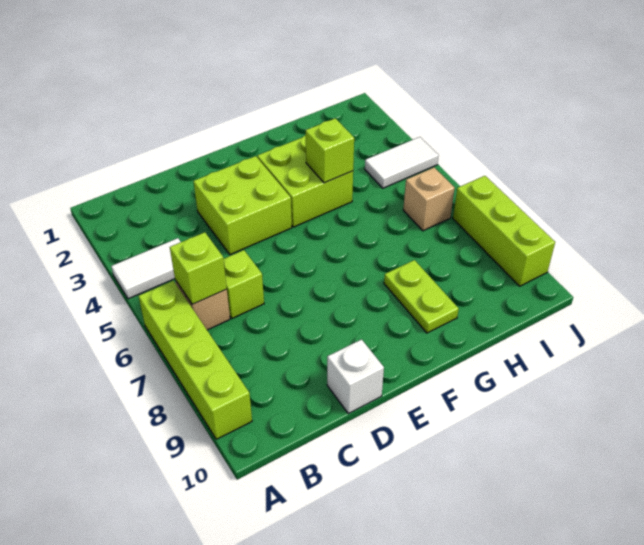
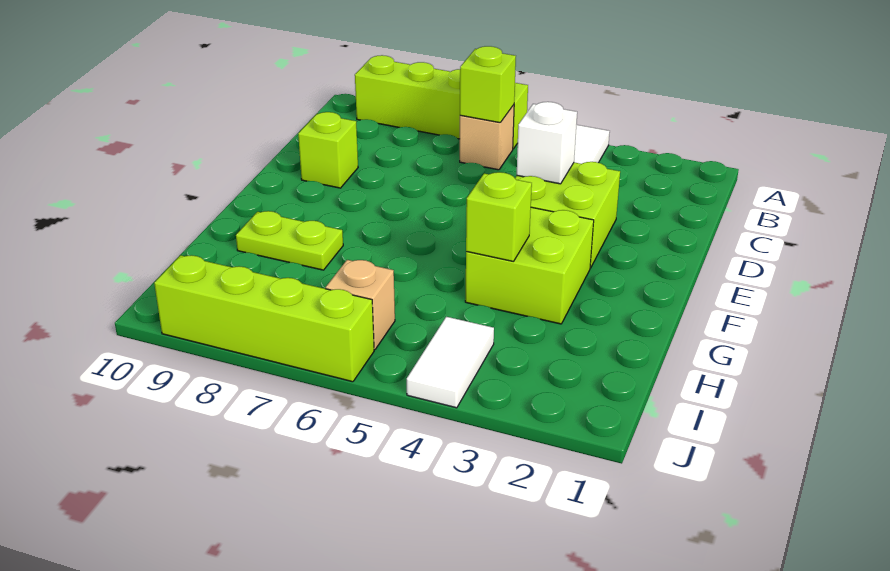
lime brick C6 level 1 -> lime brick D9 level 1
white brick D10 level 1 -> white brick D4 level 2
lime brick J7:J9 level 1 -> lime brick J6:J9 level 1

